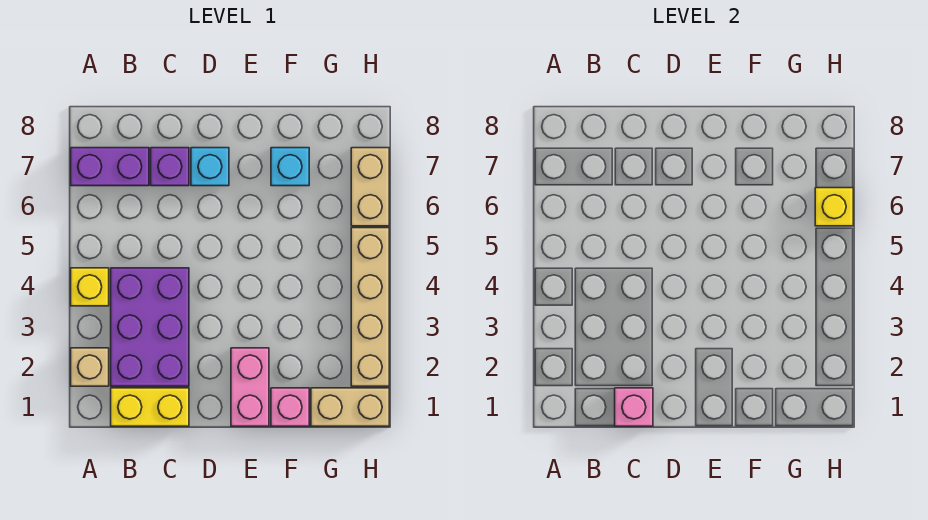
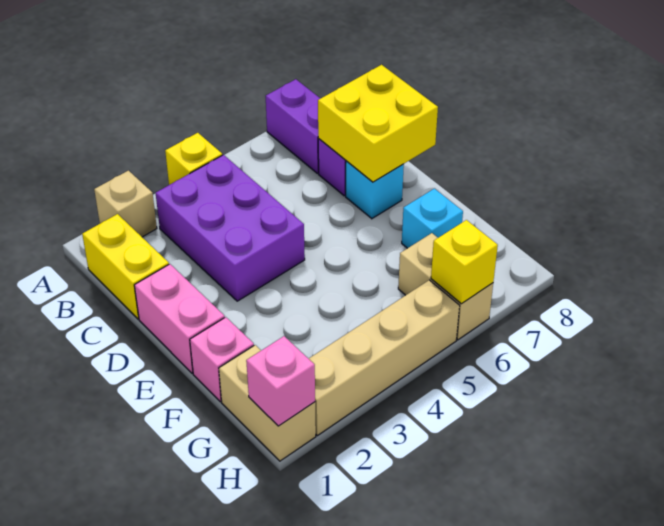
purple brick B2:C4 level 1 -> purple brick B3:D4 level 1
pink brick C1 level 2 -> pink brick H1 level 2
none -> yellow brick C7:D8 level 2
pink brick E1:E2 level 1 -> pink brick D1:E1 level 1
tan brick H6:H7 level 1 -> tan brick G6:H6 level 1

